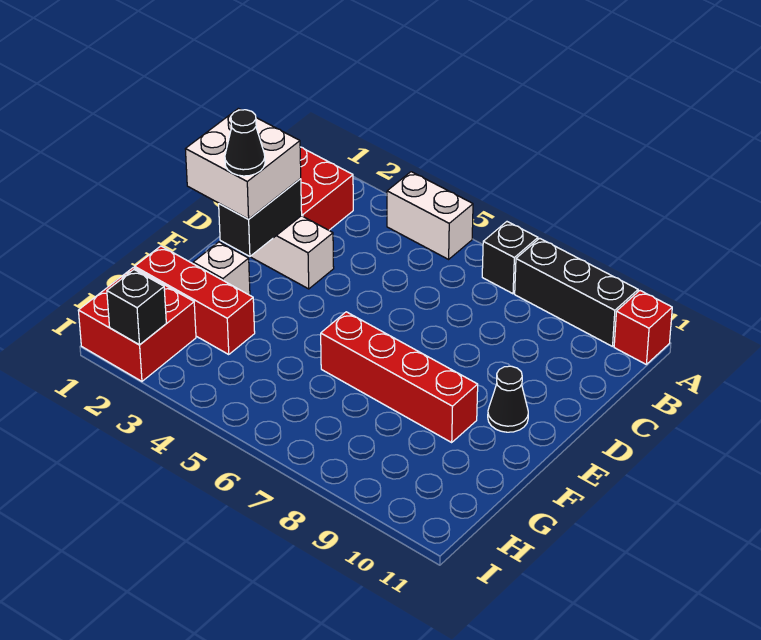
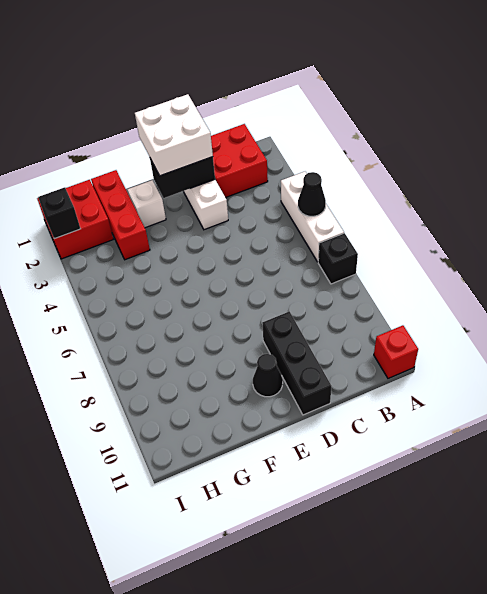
white brick A4:A5 level 1 -> white brick A4:A6 level 1
black brick A8:A10 level 1 -> black brick D9:D11 level 1
black cone E2 level 4 -> black cone A5 level 2
red brick F6:F9 level 1 -> none

